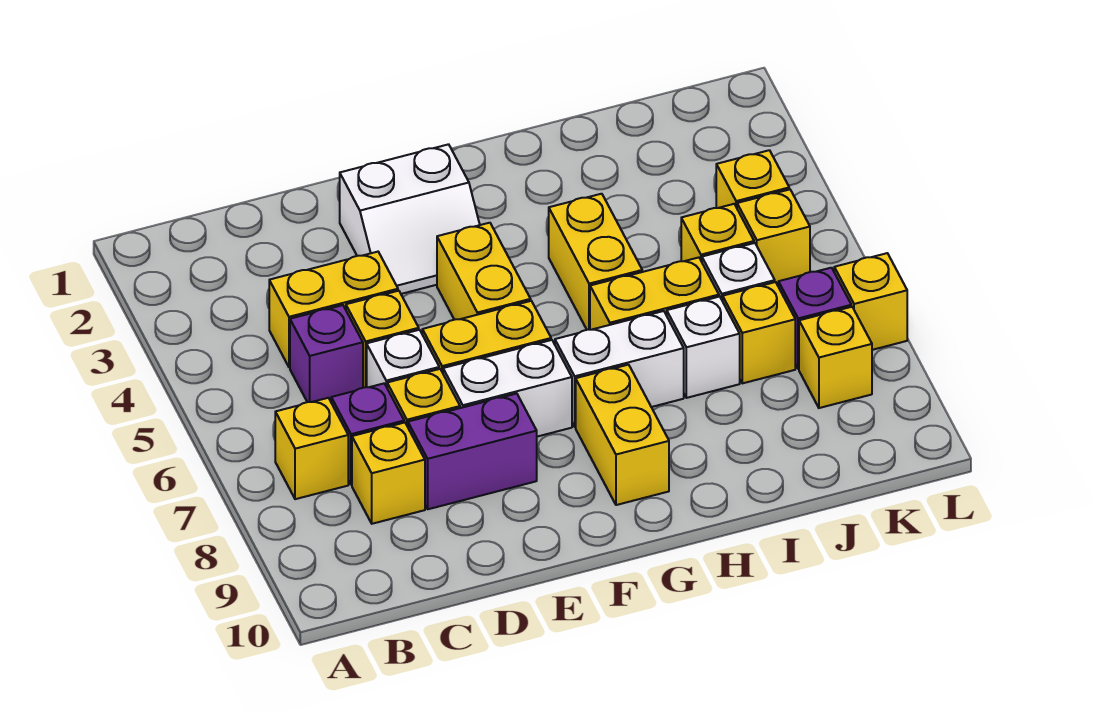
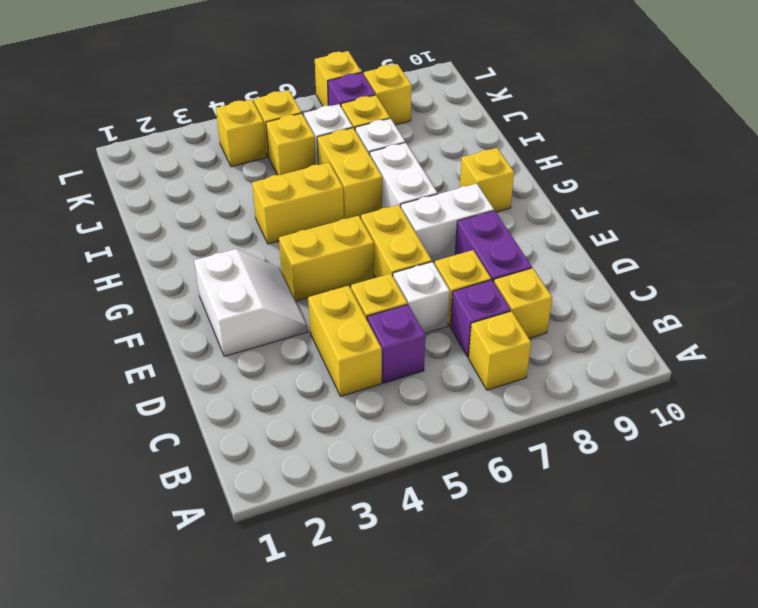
white brick E7:F7 level 1 -> white brick F7:F8 level 1
yellow brick G8:G9 level 1 -> yellow brick G9 level 1

